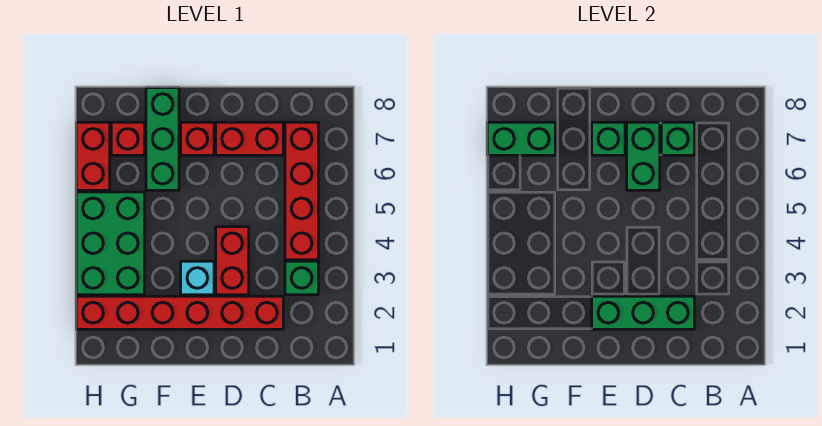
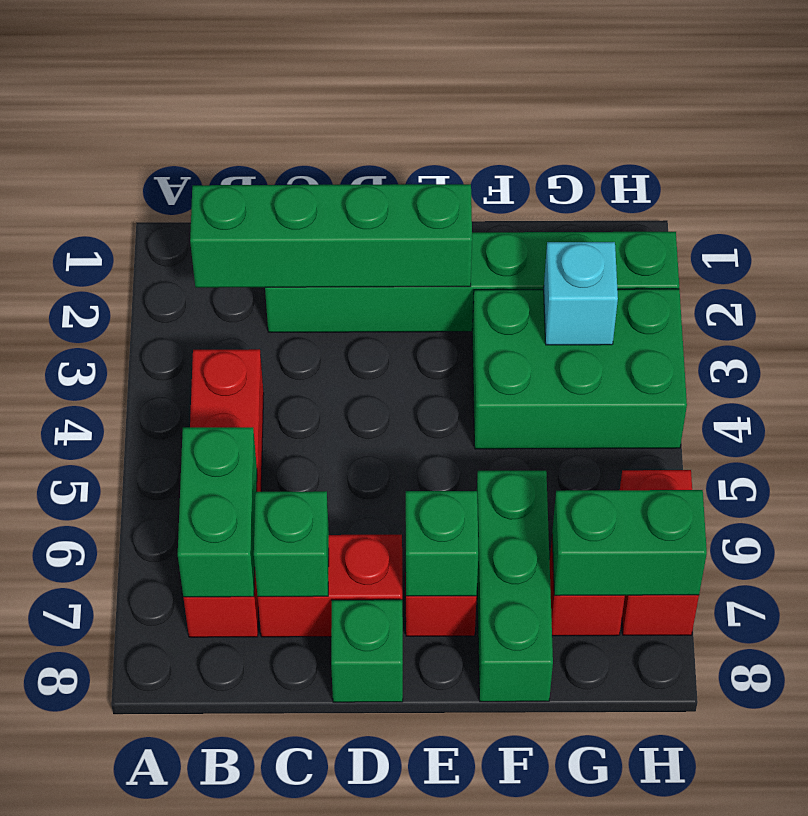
green brick B3 level 1 -> green brick D8 level 1
red brick C2:H2 level 1 -> green brick C2:H2 level 1
green brick C2:E2 level 2 -> green brick B2:E2 level 2
red brick D3:D4 level 1 -> none
green brick D6:D7 level 2 -> green brick B6:B7 level 2
cyan brick E3 level 1 -> cyan brick G3 level 2
green brick G3:H5 level 1 -> green brick F3:H4 level 1

